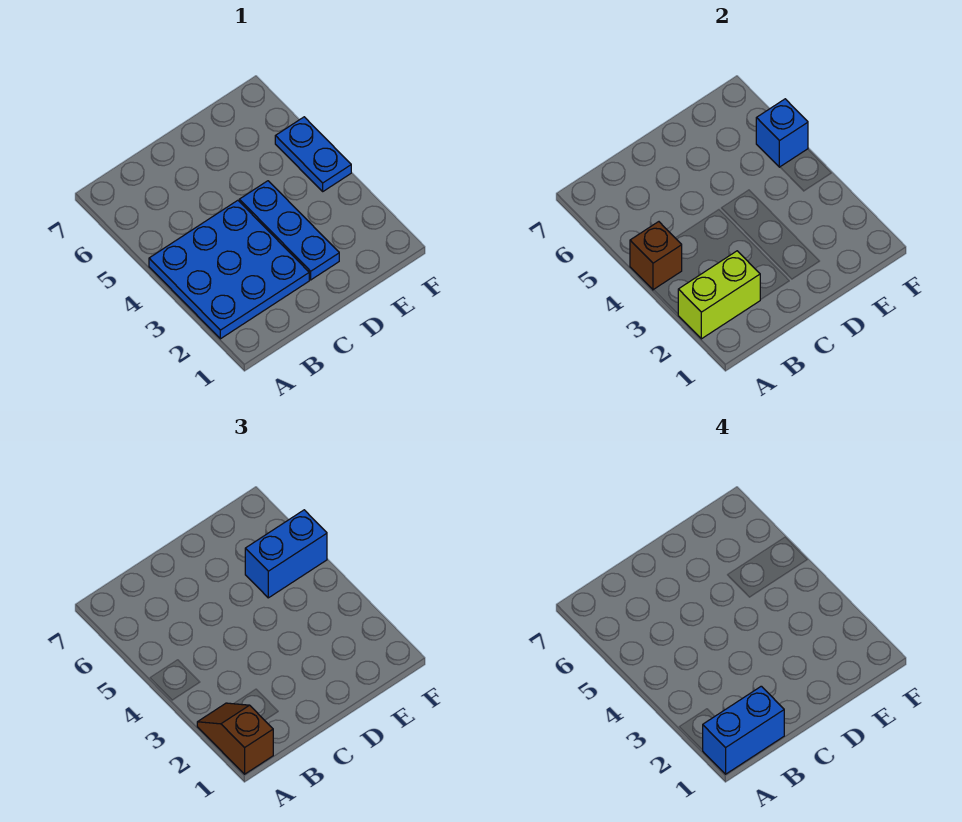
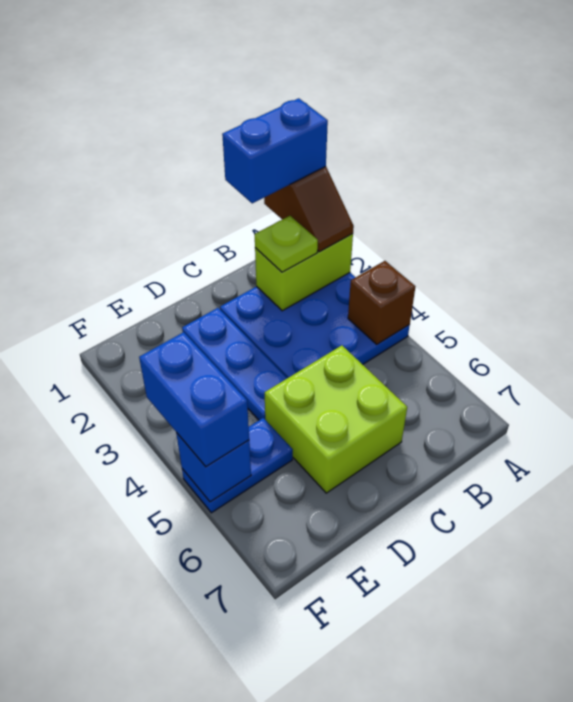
none -> lime plate B2 level 3
none -> lime brick C5:D6 level 1
blue brick E5:F5 level 3 -> blue brick F4:F5 level 3
blue plate F4:F5 level 1 -> blue plate E5:F5 level 1

